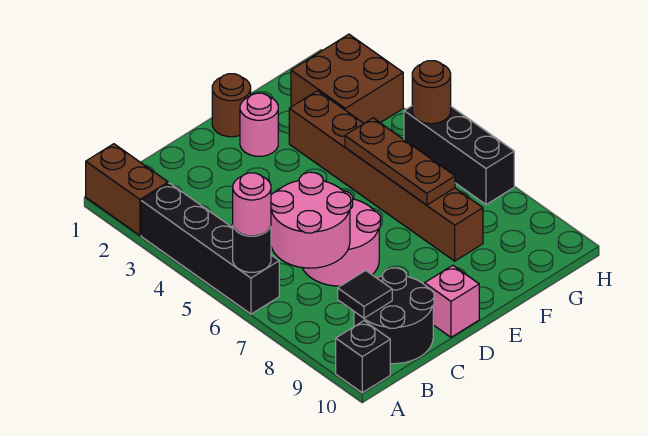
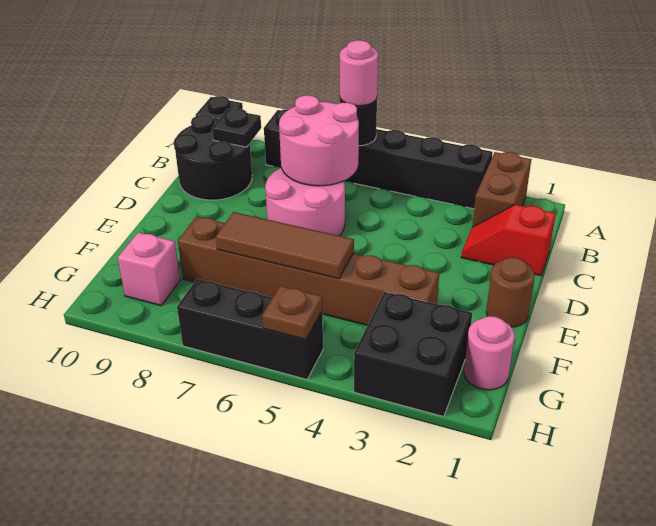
brown brick A1:A2 level 1 -> brown brick A2:B2 level 1
black brick A3:A6 level 1 -> black brick A3:A8 level 1
black tile B9 level 2 -> black plate B9 level 2
none -> red slope C1:C2 level 1 top 1
pink brick D10 level 1 -> pink brick G9 level 1
pink round brick E2 level 1 -> pink round brick G1 level 1
brown plate F5:F7 level 2 -> brown tile F5:F7 level 2
brown brick G2:H3 level 1 -> black brick G2:H3 level 1
brown round brick H5 level 2 -> brown plate H5 level 2

